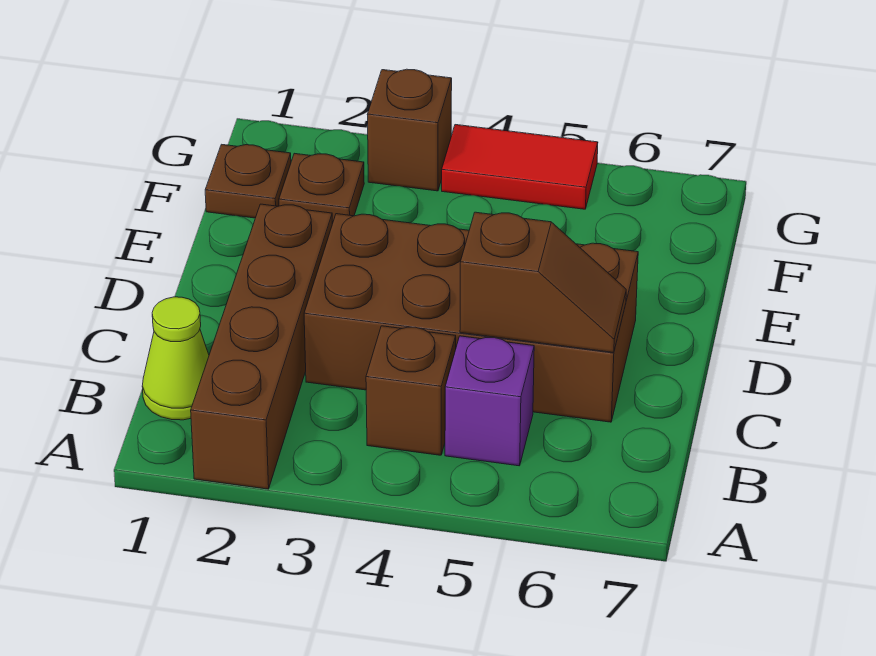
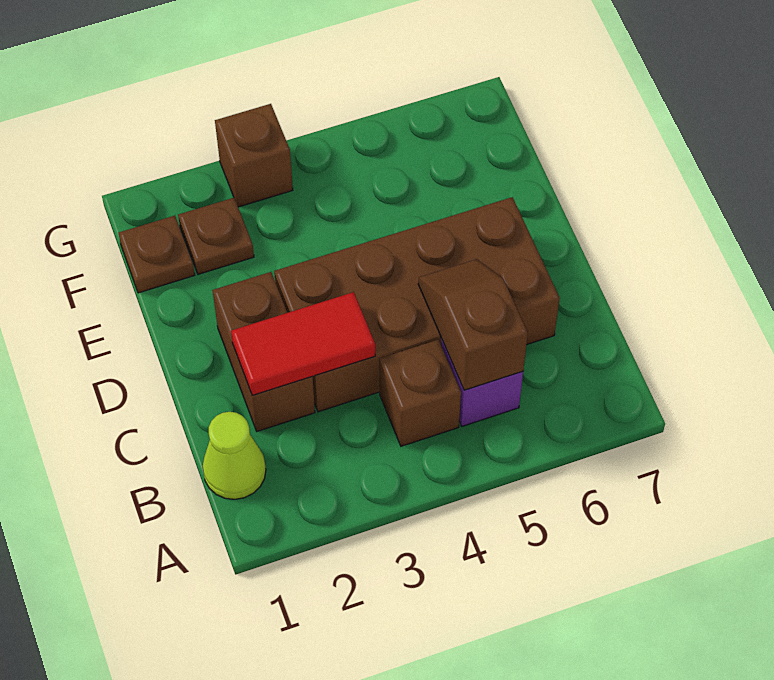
brown brick A2:D2 level 1 -> brown brick C2:D2 level 1
brown slope C5:C6 level 2 top 5 -> brown slope B5:C5 level 2 top B
red tile G4:G5 level 1 -> red tile C2:C3 level 2

